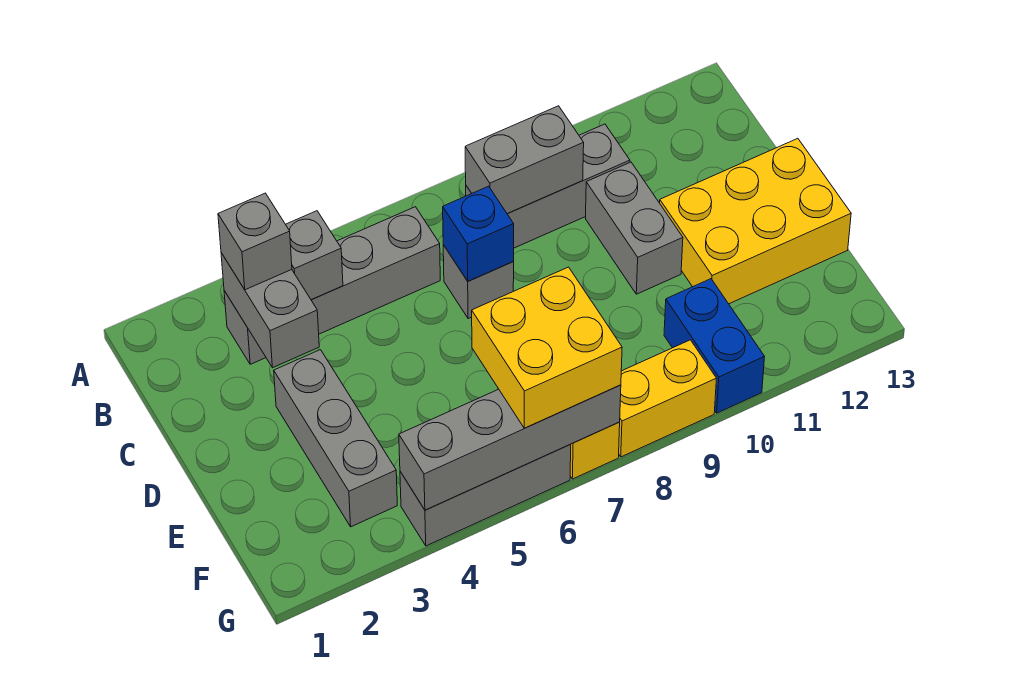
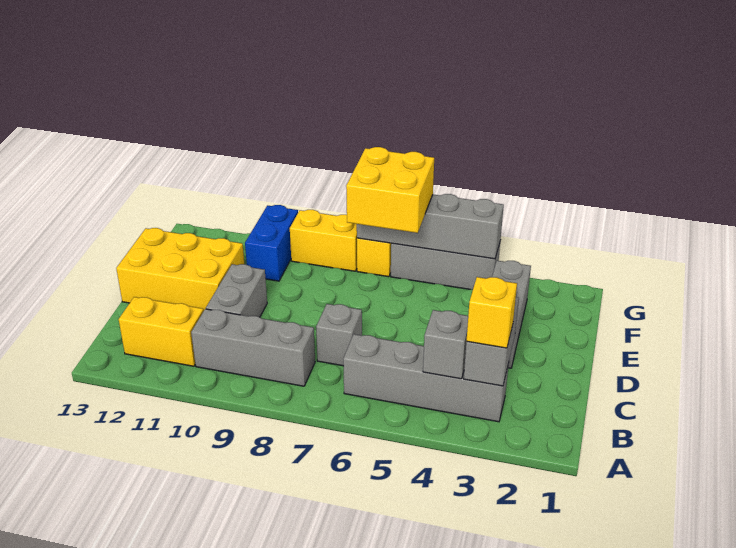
grey brick B3 level 3 -> yellow brick B3 level 3
grey brick B8:B9 level 2 -> none
none -> yellow brick B11:B12 level 1
blue brick C7 level 2 -> none

